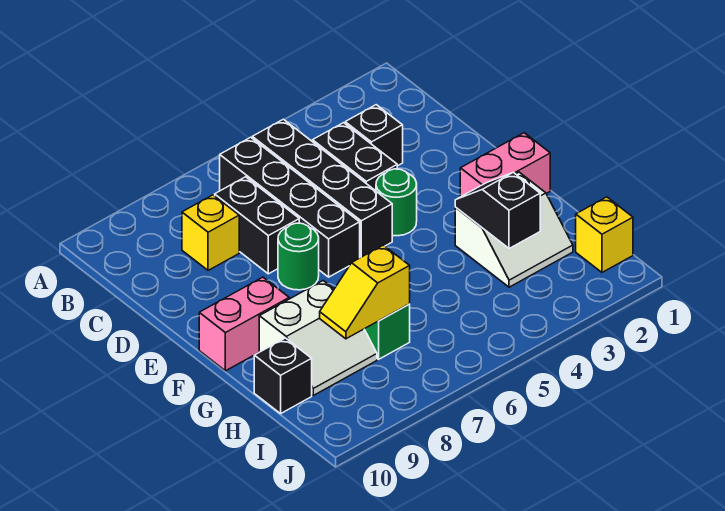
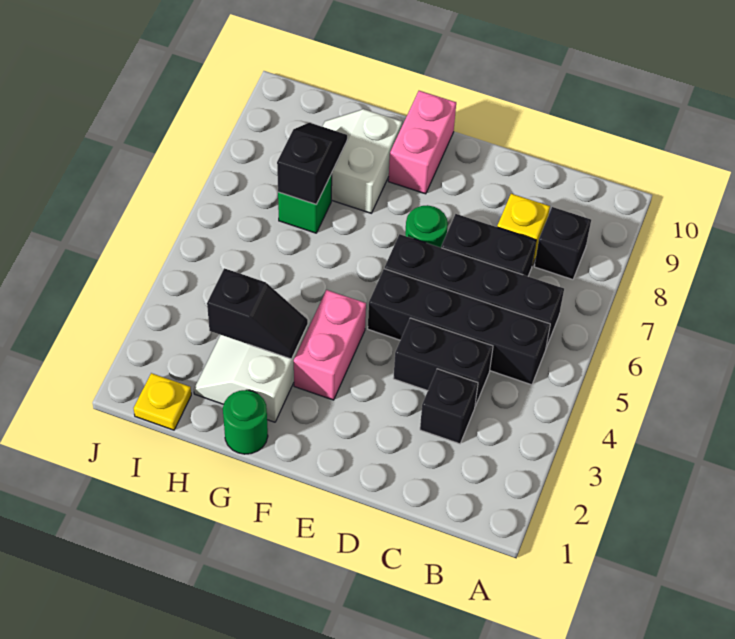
green round brick E4 level 1 -> green round brick G1 level 1
pink brick F1:F2 level 1 -> pink brick F3:F4 level 1
yellow slope H7:H8 level 2 top 7 -> black slope H7:H8 level 2 top 7
black brick H10 level 1 -> black brick B8 level 1
yellow brick I1 level 1 -> yellow plate I1 level 1

